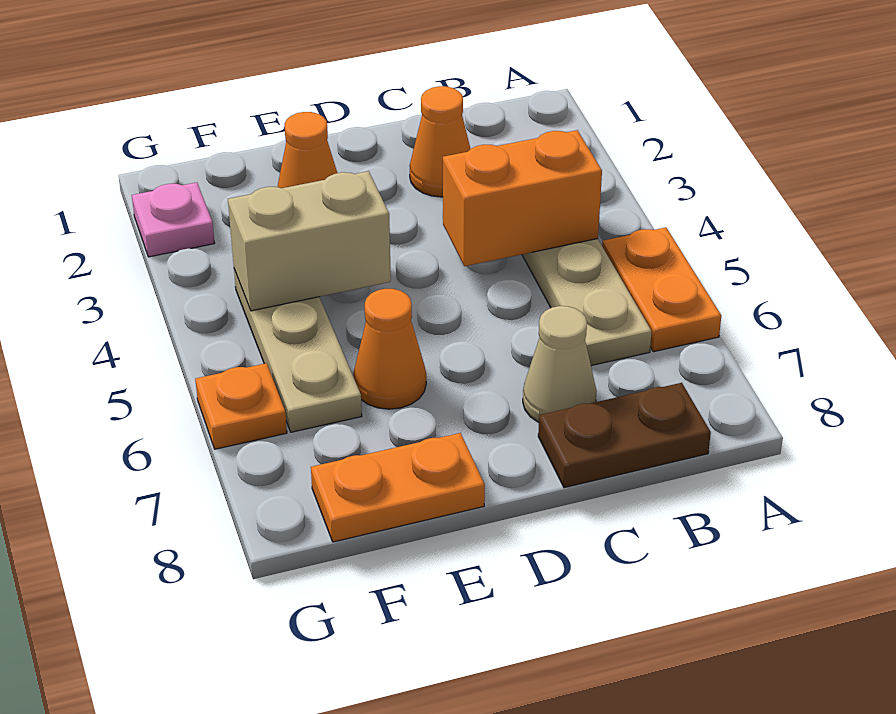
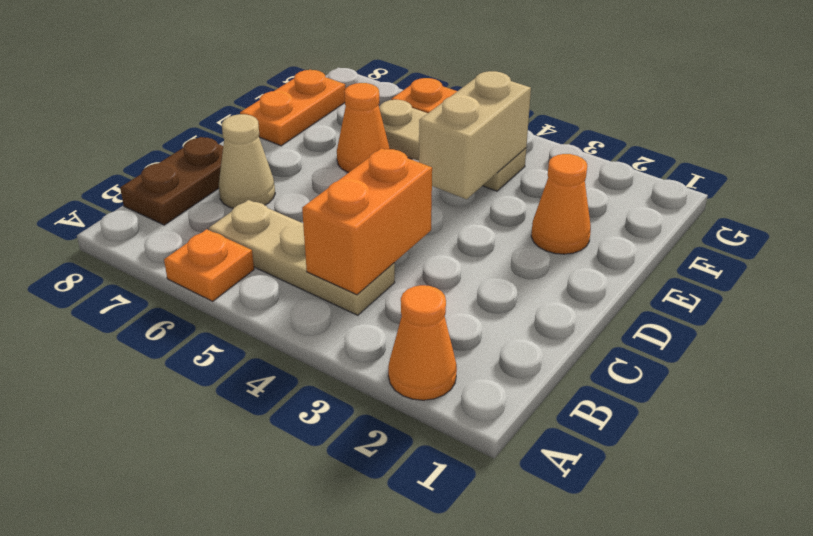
orange plate A5:A6 level 1 -> orange plate A6 level 1
orange cone C2 level 1 -> orange cone A2 level 1
pink plate G2 level 1 -> none

